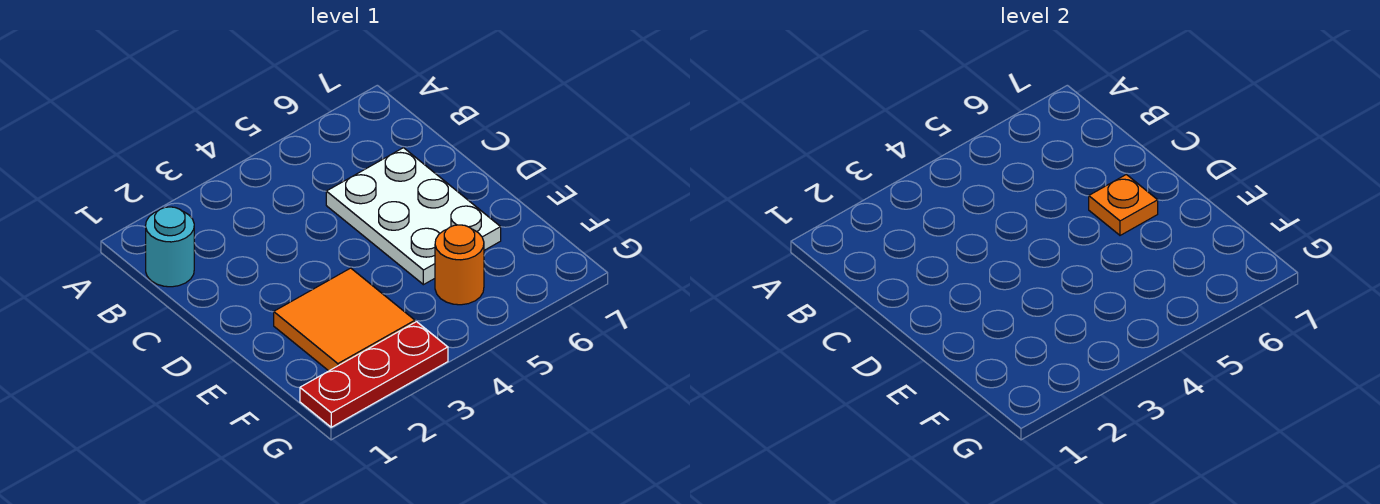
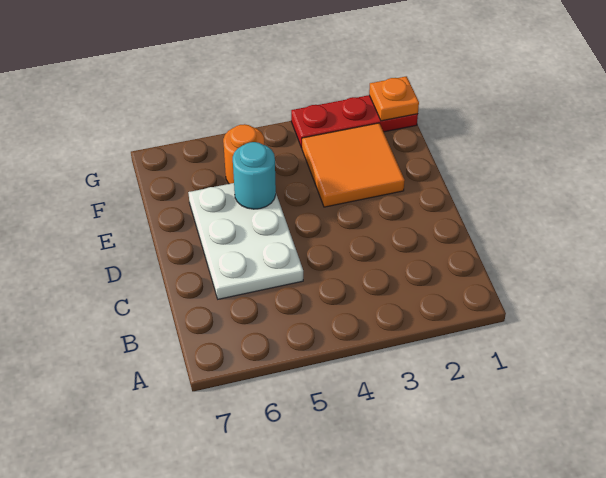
cyan round brick B1 level 1 -> cyan round brick E5 level 2
orange plate D6 level 2 -> orange plate G1 level 2

